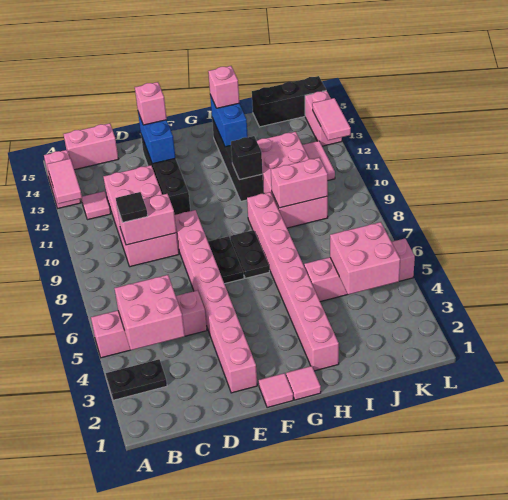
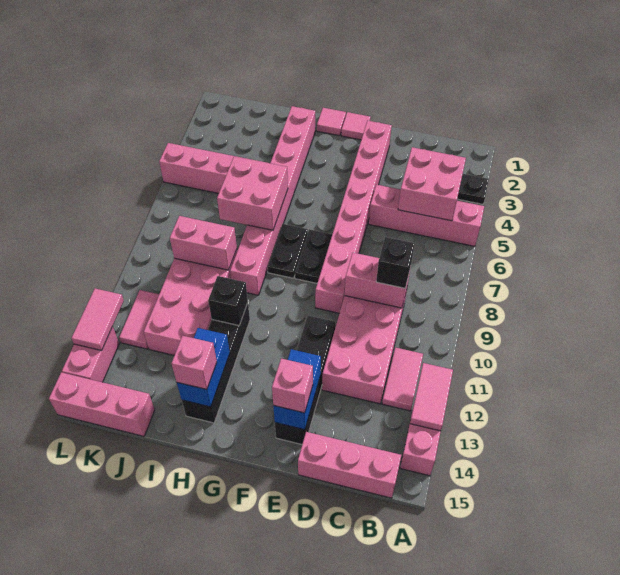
pink tile B12 level 1 -> pink tile B11:B12 level 1
pink brick B15:C15 level 1 -> pink brick B15:D15 level 1
black tile C9 level 3 -> black brick C9 level 3
pink brick J4:K5 level 2 -> pink brick H6:I7 level 2
black brick J15:L15 level 1 -> pink brick J15:L15 level 1

